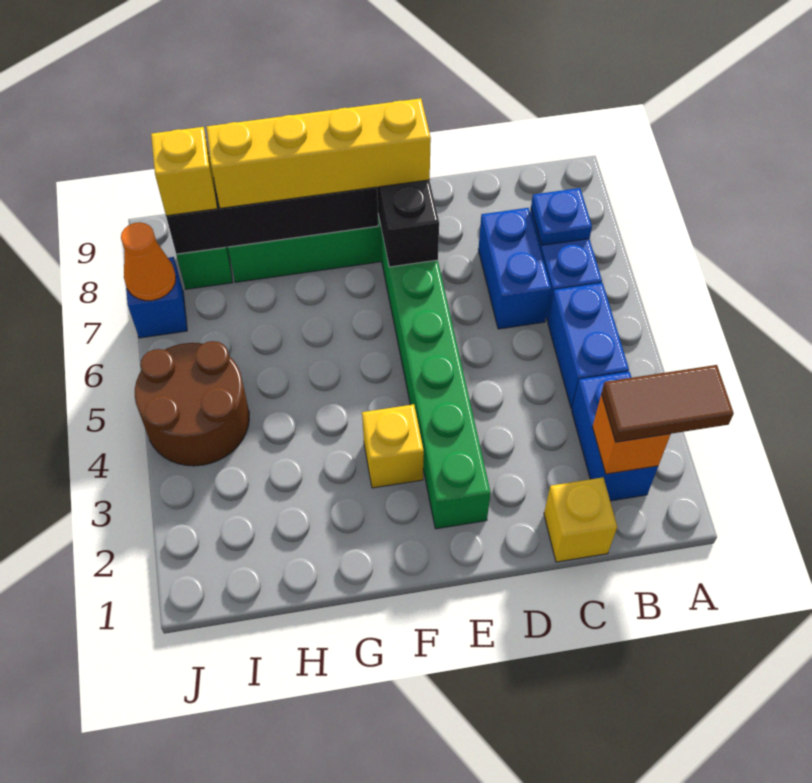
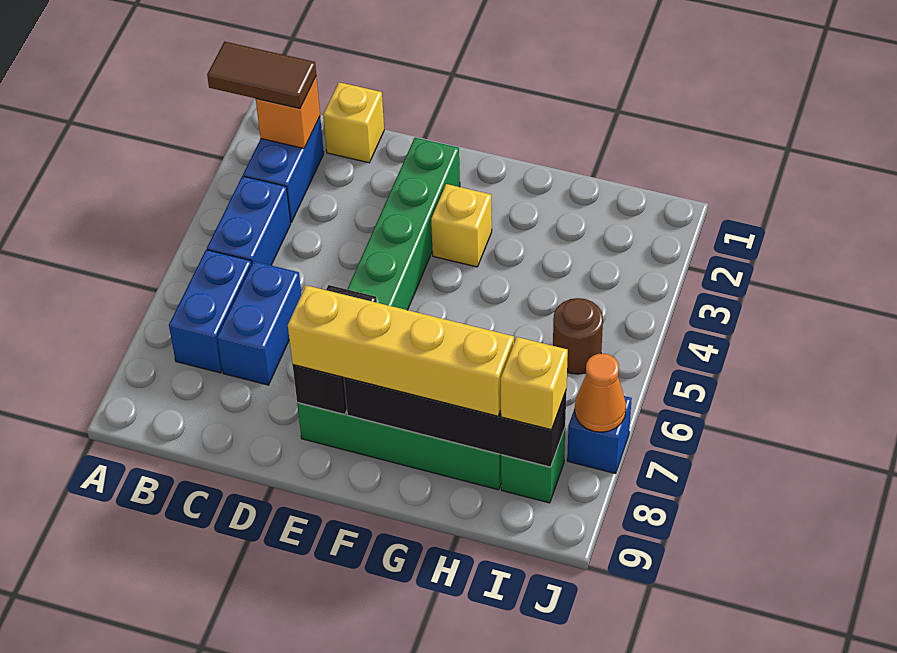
blue plate B7 level 2 -> none
brown round brick I4:J5 level 1 -> brown round brick I5 level 1

